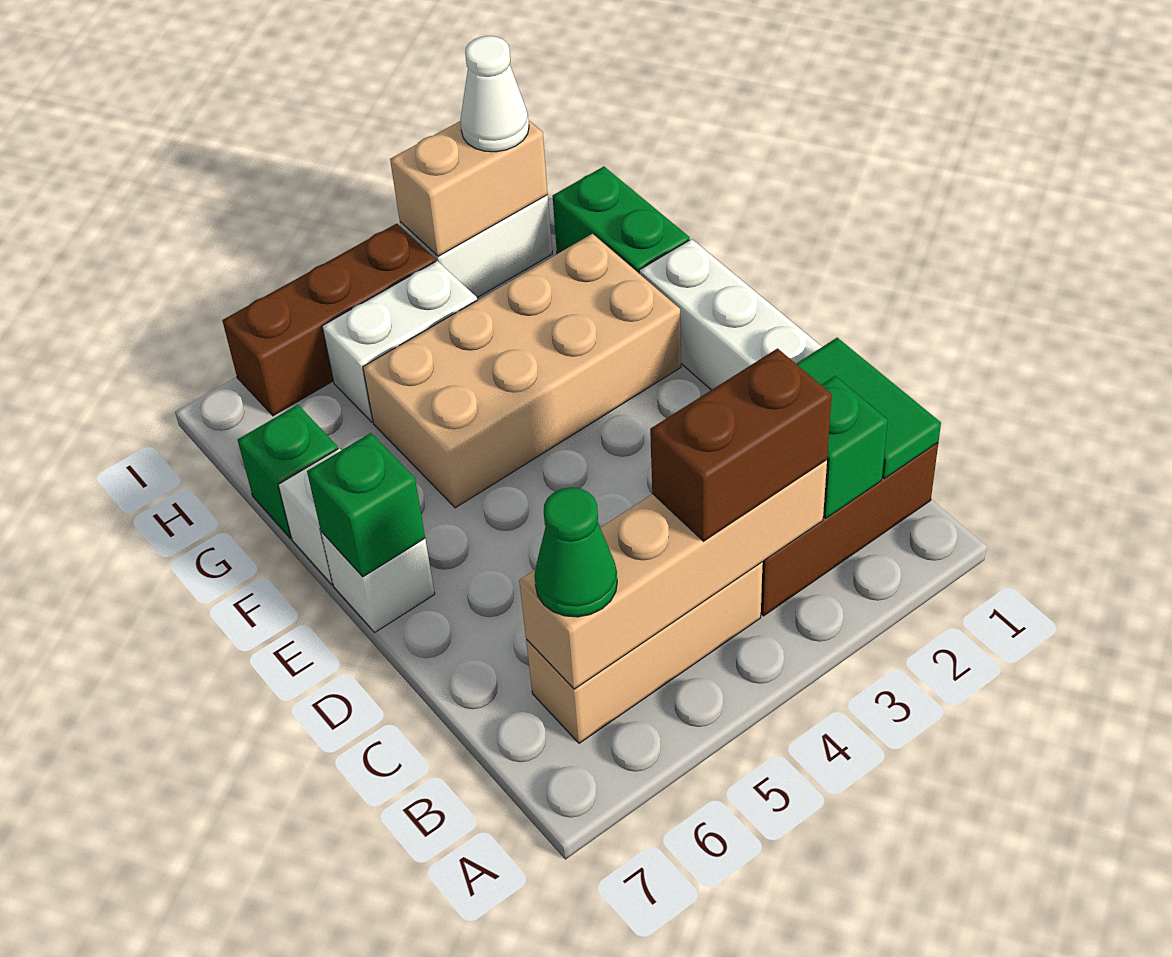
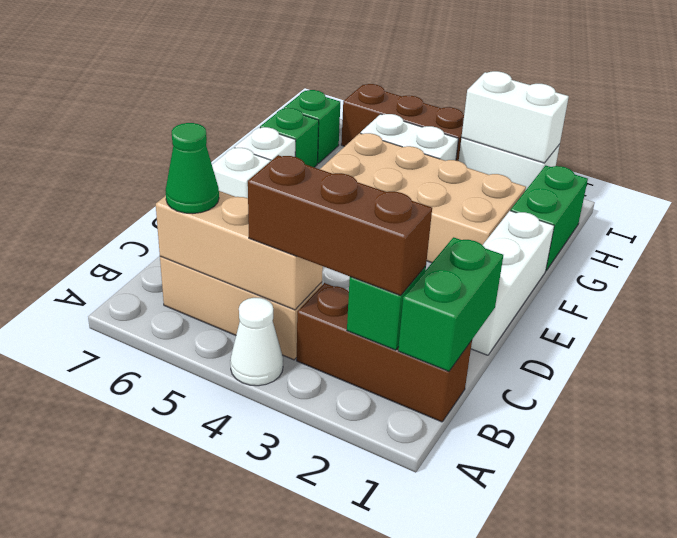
green tile B1:C1 level 2 -> green brick B1:C1 level 2
tan brick B3:B6 level 2 -> tan brick B4:B6 level 2
brown brick B3:B4 level 3 -> brown brick B2:B4 level 3
green brick E7 level 2 -> green brick H7 level 1
tan brick I2:I3 level 2 -> white brick I2:I3 level 2
white cone I2 level 3 -> white cone A4 level 1

